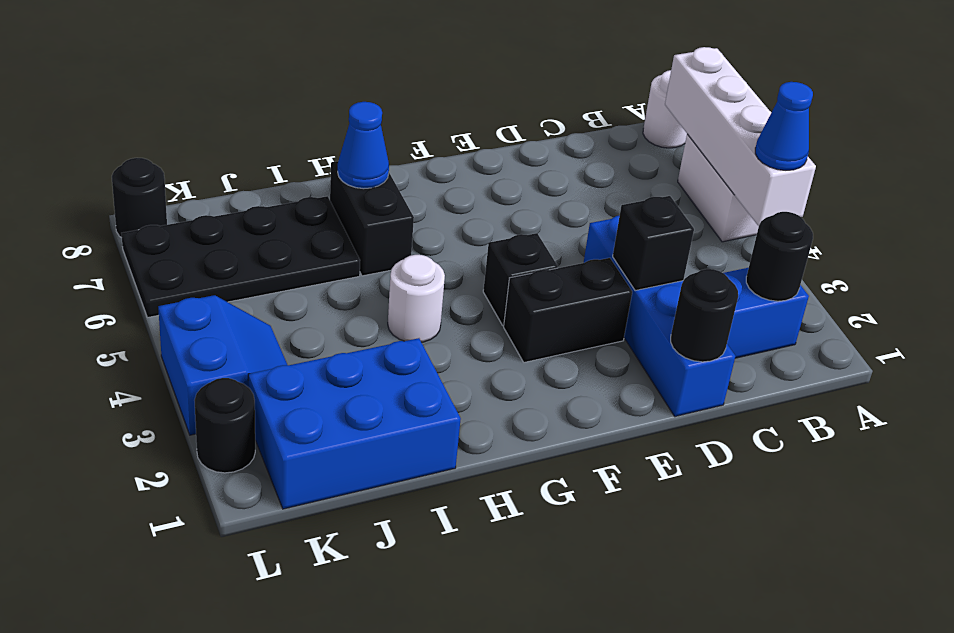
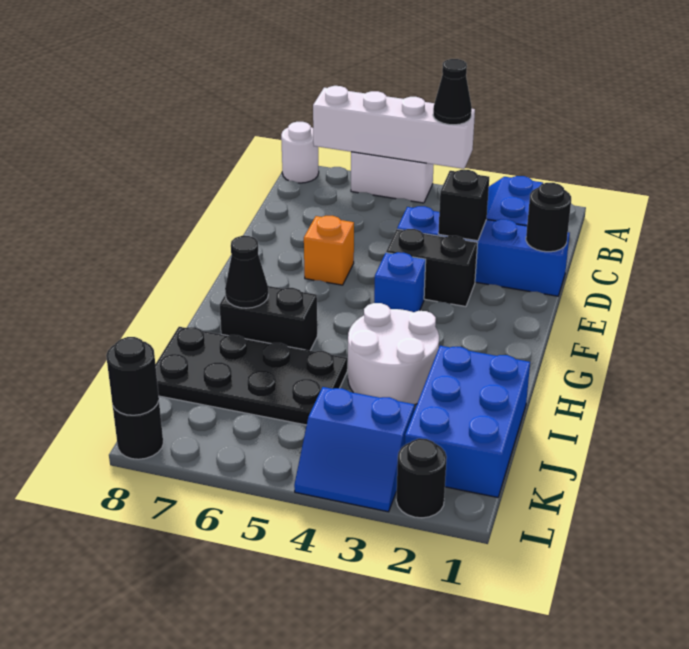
blue cone A4 level 3 -> black cone A4 level 3
black round brick B2 level 2 -> black round brick L8 level 2
black brick E3:F3 level 1 -> black brick E3:E4 level 1
none -> orange brick E6 level 1
black brick F4 level 1 -> blue brick F4 level 1
white round brick H4 level 1 -> white round brick H3:I4 level 1
blue cone H7 level 2 -> black cone H7 level 2
black plate I6:L7 level 1 -> black plate I5:J8 level 1
blue slope K3:L4 level 1 top L -> blue slope K3:L4 level 1 top K

